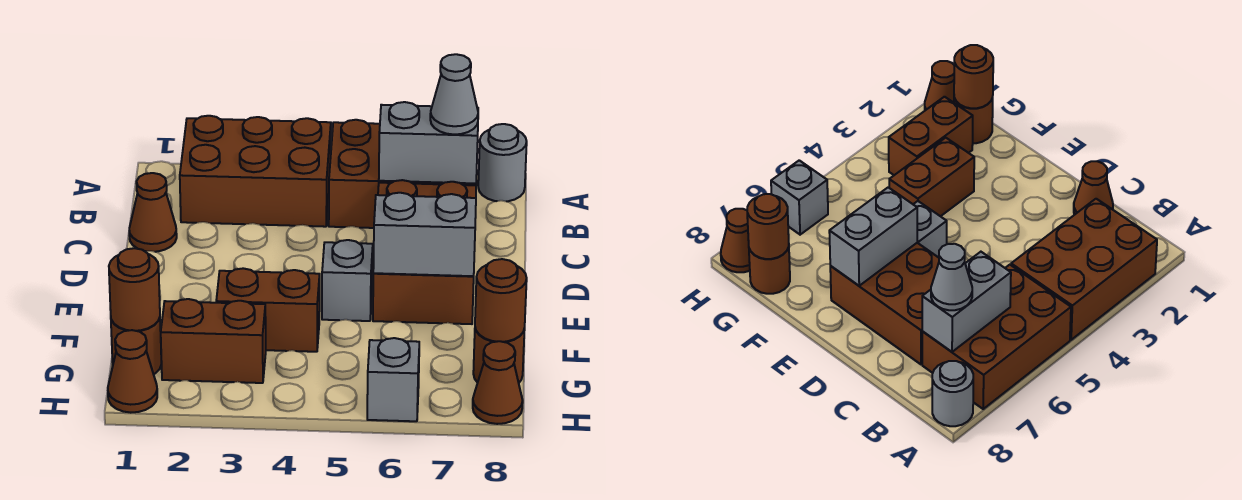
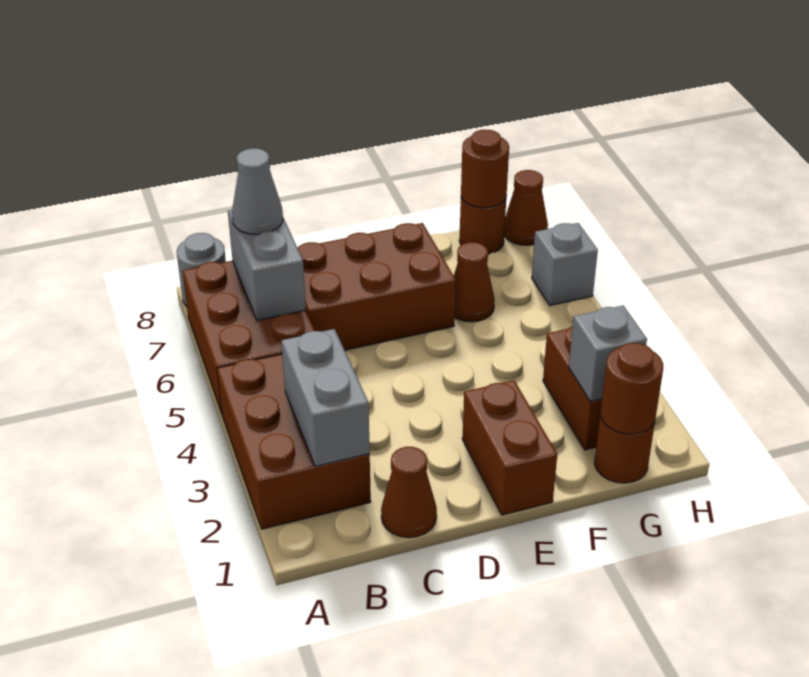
grey brick E5 level 1 -> grey brick G2 level 2
grey brick E6:E7 level 2 -> grey brick B2:B3 level 2
brown brick F3:F4 level 1 -> brown brick E1:E2 level 1
brown cone H1 level 1 -> brown cone F6 level 1

